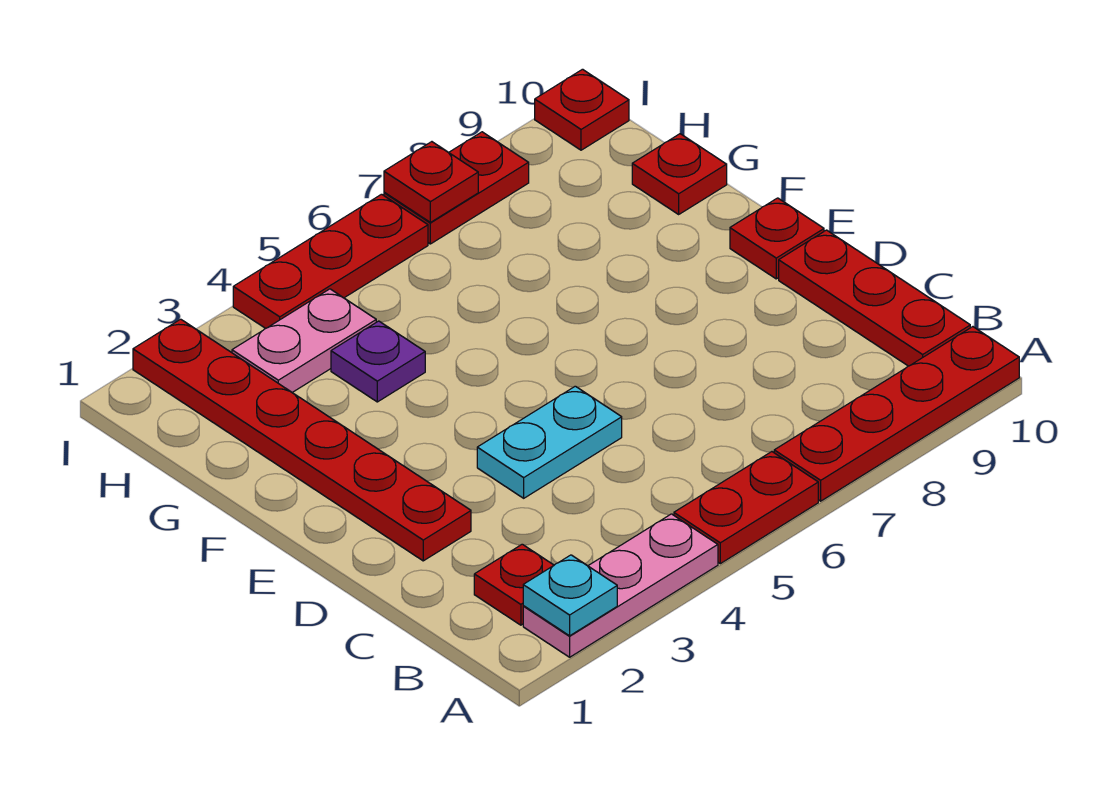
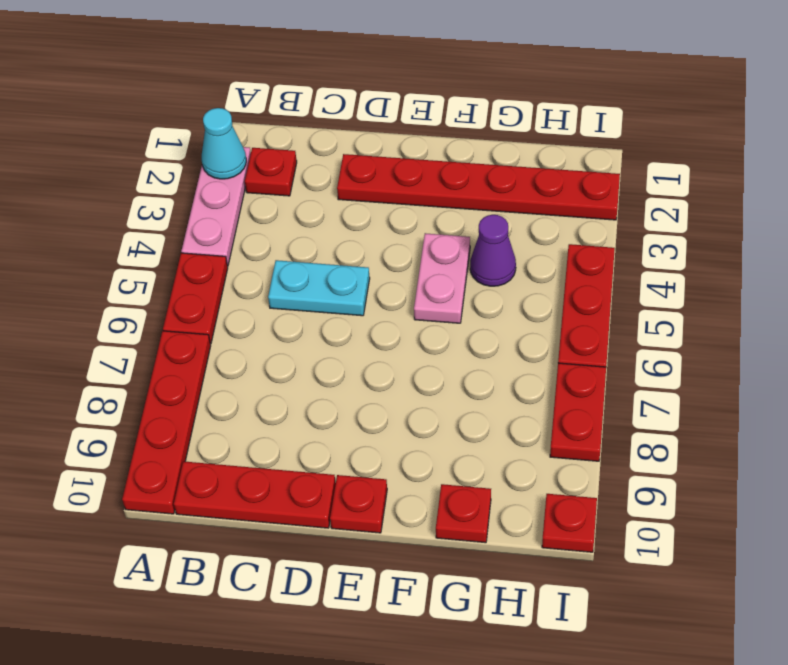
cyan plate A2 level 2 -> cyan cone A2 level 2
cyan plate D4:D5 level 1 -> cyan plate C5:D5 level 1
purple plate G4 level 1 -> purple cone G4 level 1
pink plate H3:H4 level 1 -> pink plate F4:F5 level 1
red plate I7 level 2 -> none

